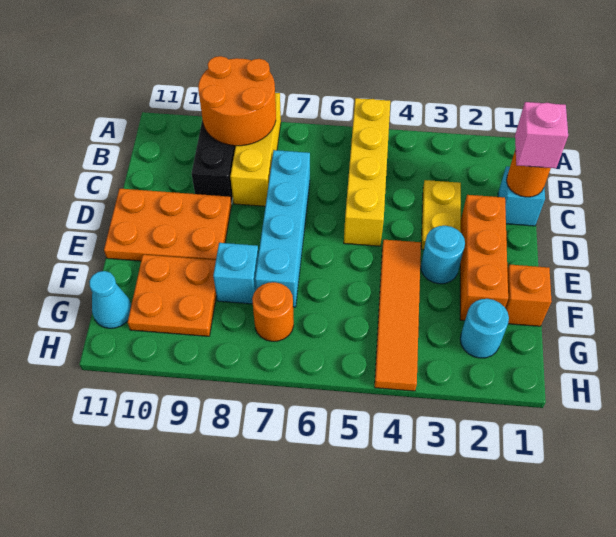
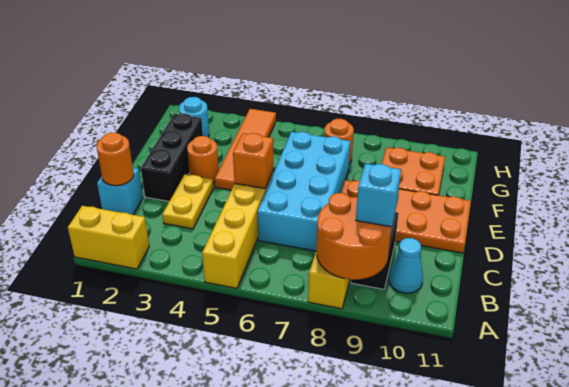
none -> yellow brick A1:A2 level 1
pink brick C1 level 3 -> none
cyan brick C7:F7 level 1 -> cyan brick C6:F7 level 1
orange brick D2:F2 level 1 -> black brick D2:F2 level 1
orange plate D9:E11 level 1 -> orange plate D8:E11 level 1
cyan round brick E3 level 1 -> orange round brick E3 level 1
orange brick F1 level 1 -> orange brick D5 level 2
cyan brick F8 level 1 -> cyan brick B9 level 3
cyan cone G11 level 1 -> cyan cone B10 level 1

